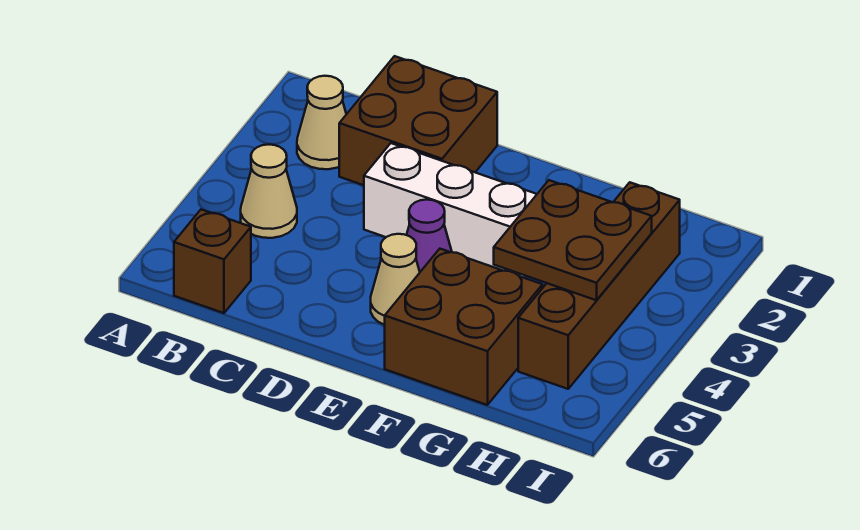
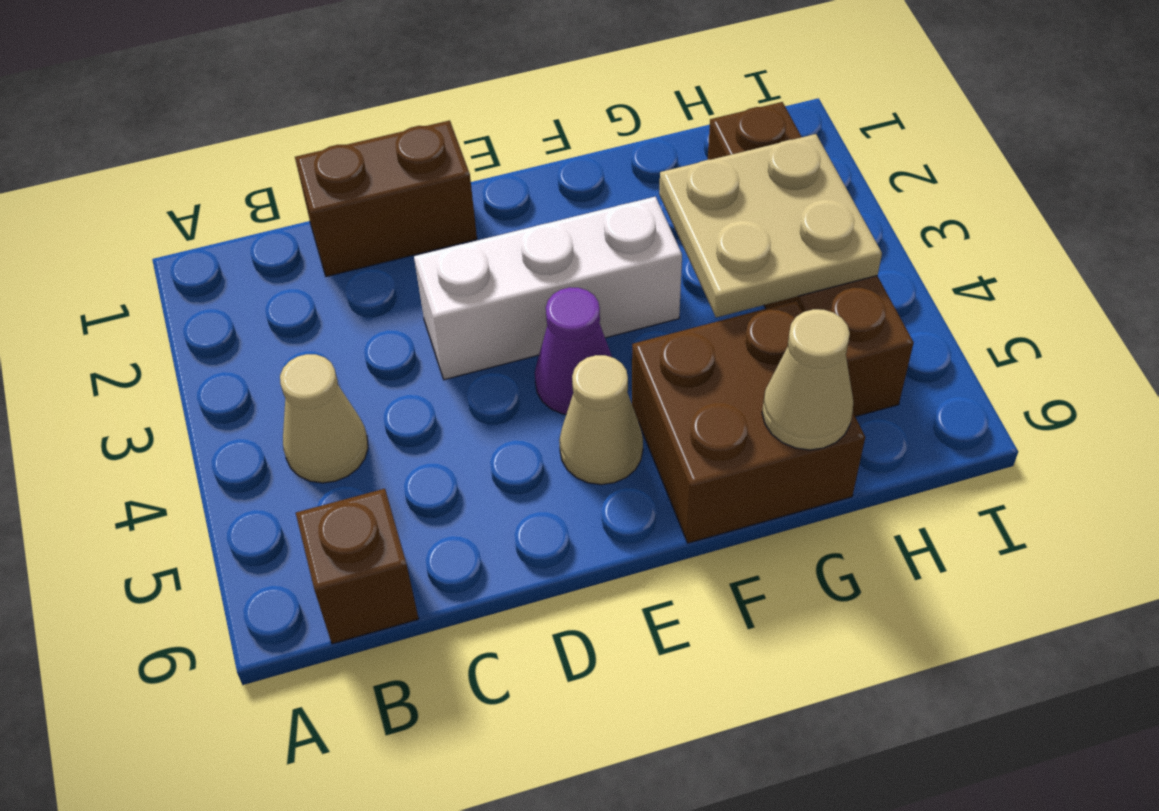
tan cone B2 level 1 -> tan cone G6 level 2
brown brick C1:D2 level 1 -> brown brick C1:D1 level 1
brown plate G3:H4 level 2 -> tan plate G3:H4 level 2

